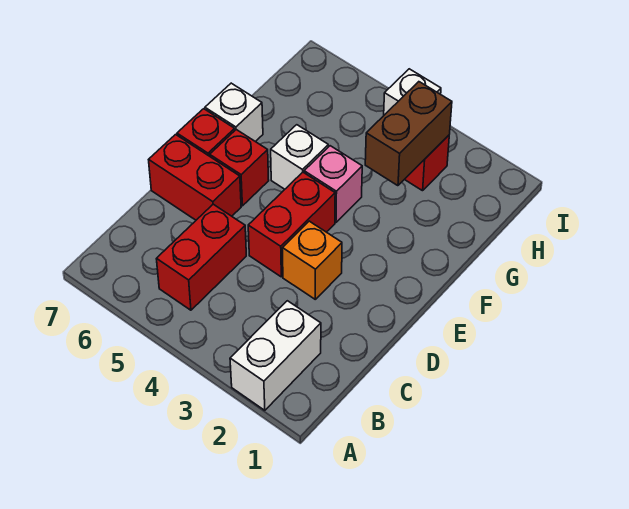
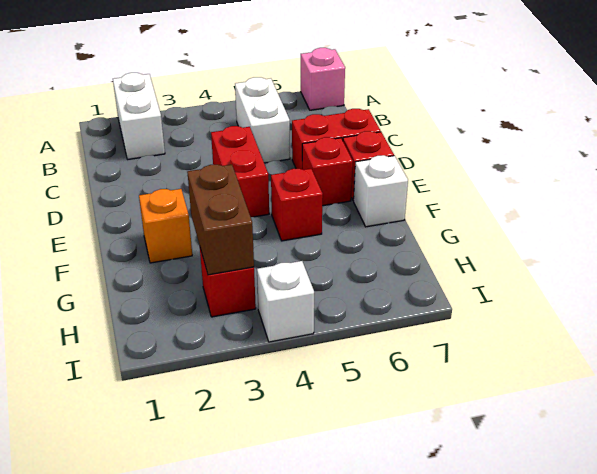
red brick B5:C5 level 1 -> white brick B5:C5 level 1
orange brick D3 level 1 -> orange brick F2 level 1
pink brick F4 level 1 -> pink brick A7 level 1
white brick F5 level 1 -> red brick F5 level 1

